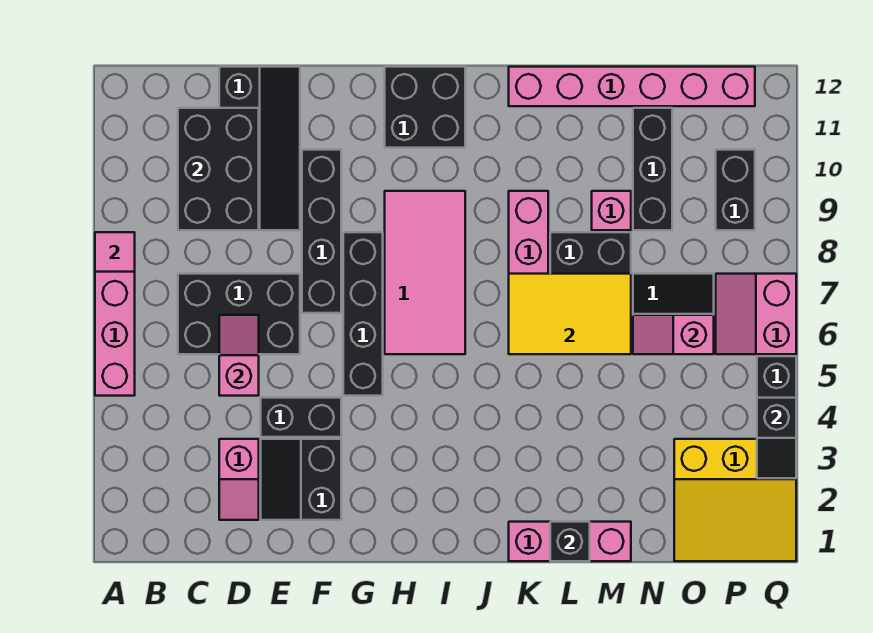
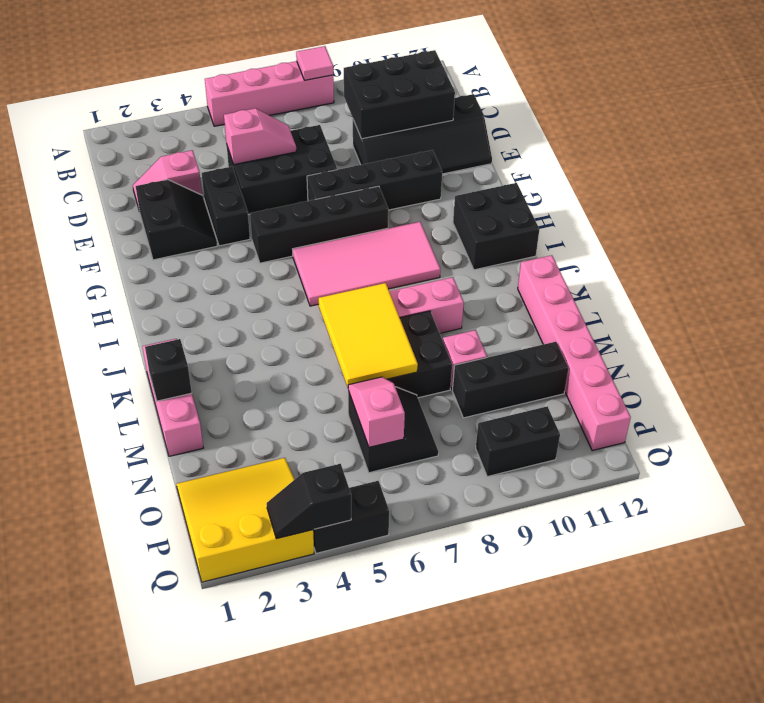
black brick C6:E7 level 1 -> black brick D5:E7 level 1
black slope E2:F3 level 1 top F -> black slope E2:F3 level 1 top 2
yellow slope O1:Q3 level 1 top 3 -> yellow slope O1:Q3 level 1 top Q
pink slope P6:Q7 level 1 top Q -> none

